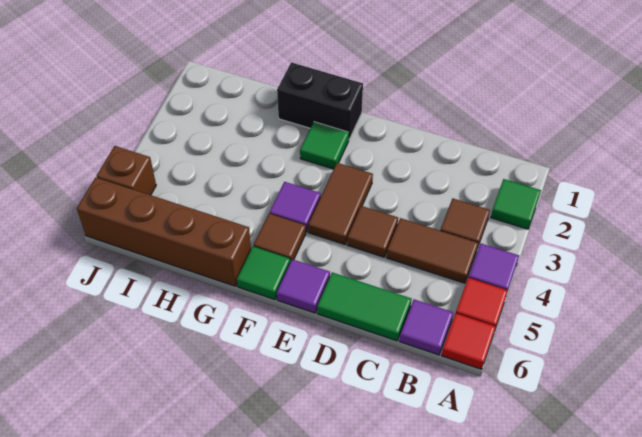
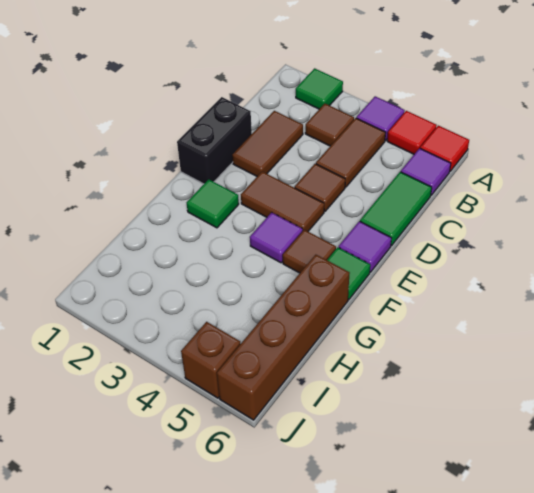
none -> brown tile C2:D2 level 1
black brick F1:G1 level 1 -> black brick D1:E1 level 1

